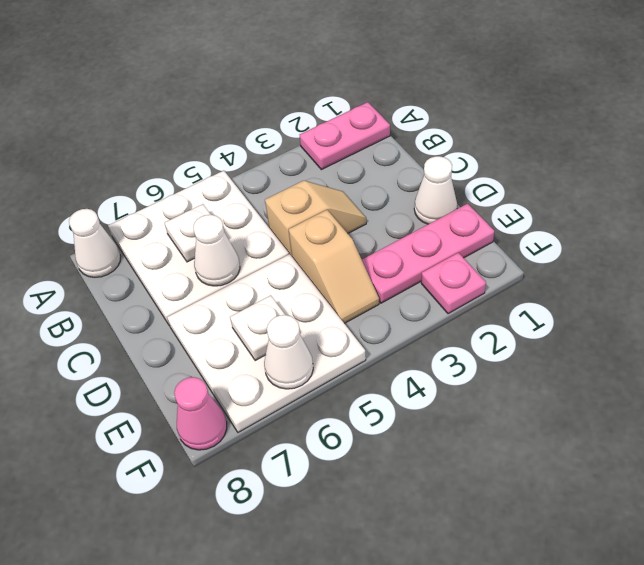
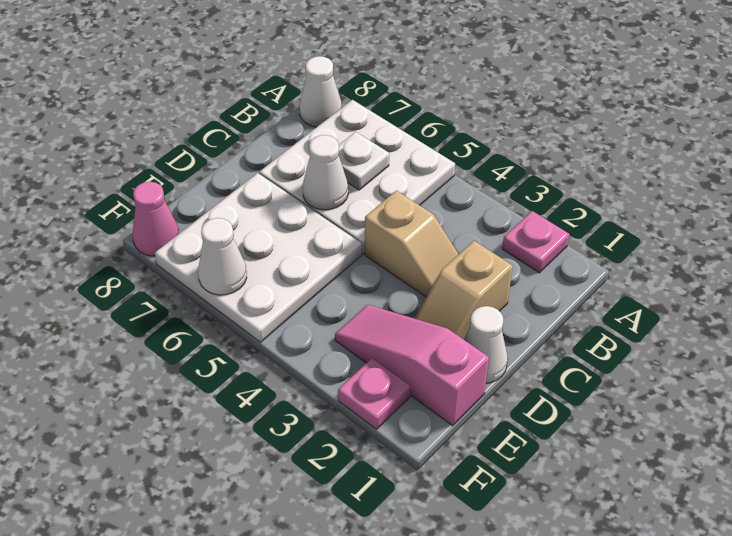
pink plate A1:A2 level 1 -> pink plate A2 level 1
tan slope D4:E4 level 1 top D -> tan slope C2:D2 level 1 top C
pink plate E1:E3 level 1 -> pink slope E1:E3 level 1 top 1
white plate E6 level 2 -> none

